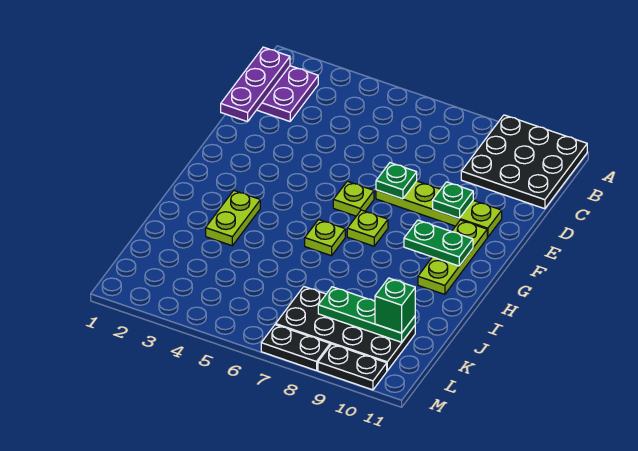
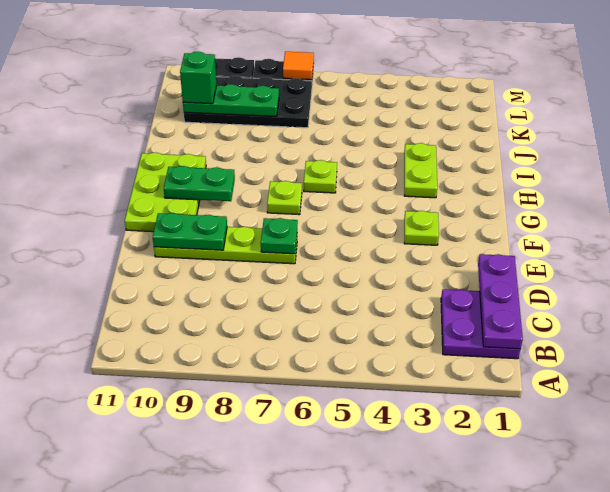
black plate A9:C11 level 1 -> none
green plate E9 level 2 -> green plate E9:E10 level 2
lime plate F6 level 1 -> lime plate F3 level 1
lime plate F10:H10 level 1 -> lime plate F10:H11 level 1
none -> orange tile M7 level 2

